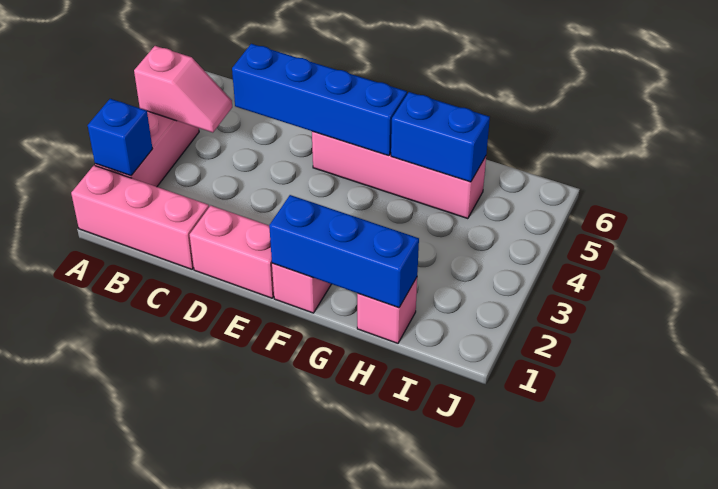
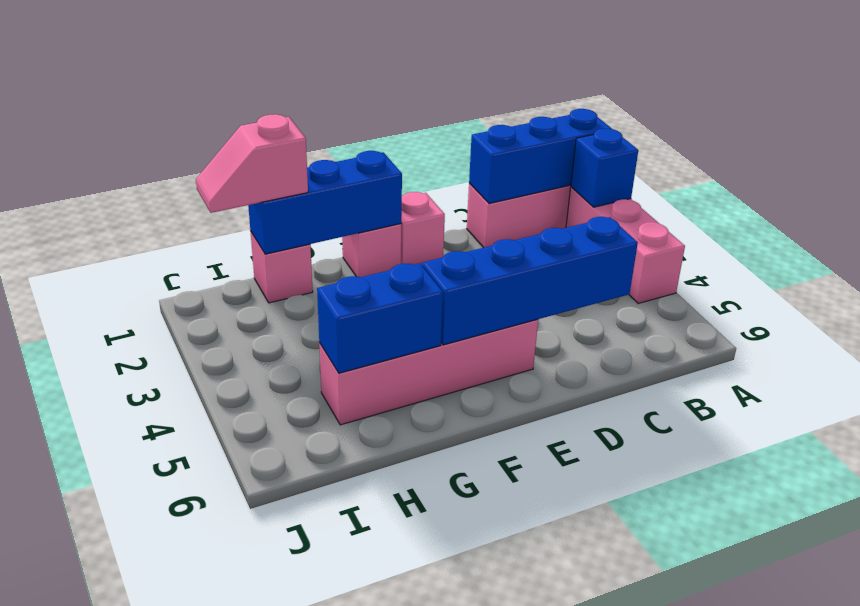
none -> blue brick A1:C1 level 2
pink slope A4:B4 level 2 top A -> pink slope H1:I1 level 3 top H
pink brick D1:E1 level 1 -> pink brick E1 level 1

